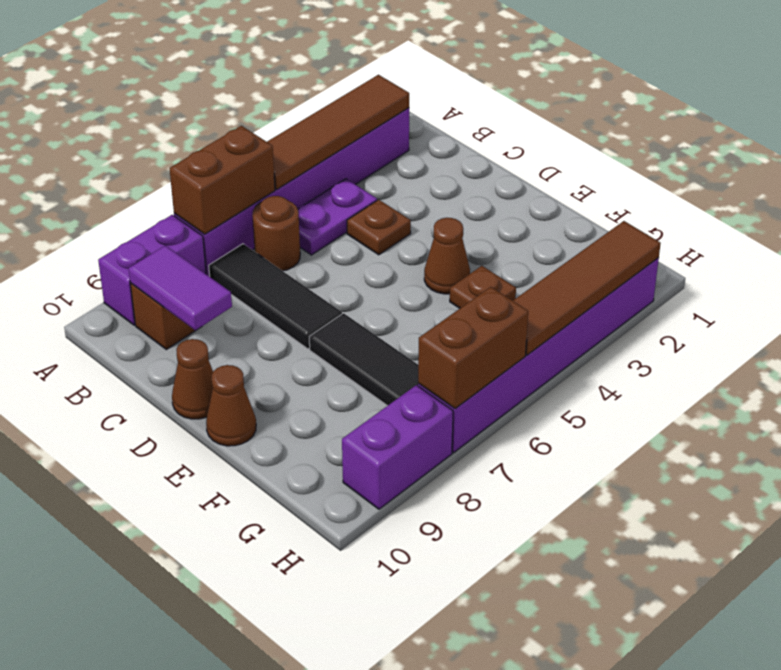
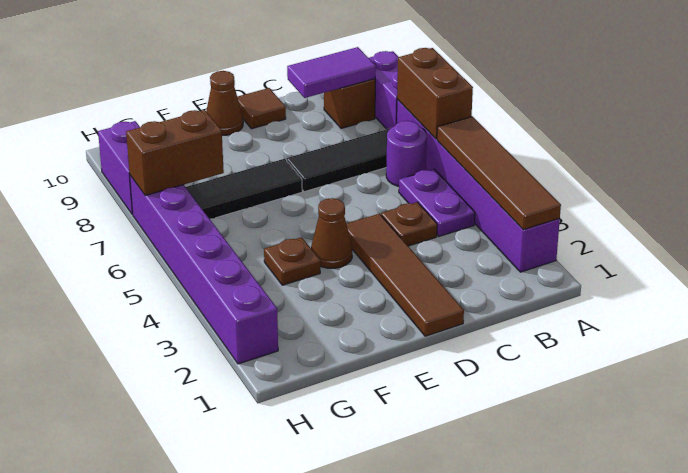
brown round brick B6 level 1 -> purple round brick B6 level 1
brown cone D10 level 1 -> brown tile D10 level 1
brown tile H2:H5 level 2 -> brown tile D1:D4 level 1
brown brick H6:H7 level 2 -> brown brick G7:H7 level 2

